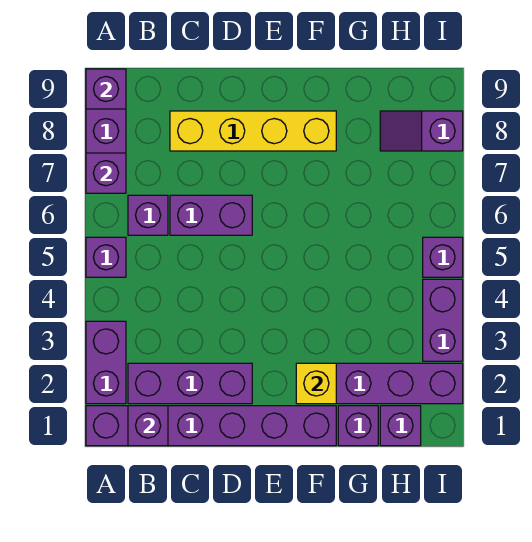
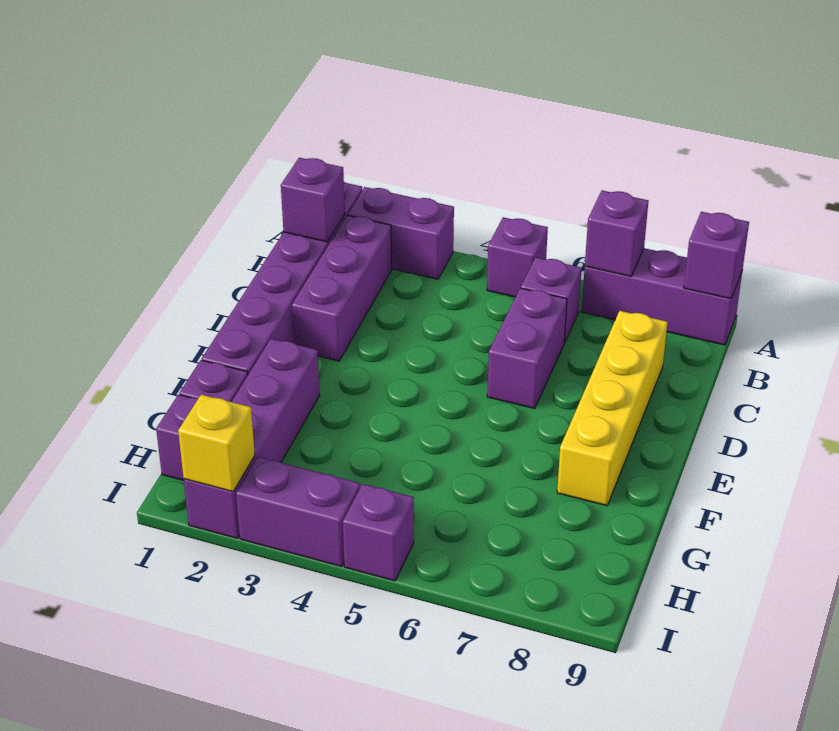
yellow brick F2 level 2 -> yellow brick I2 level 2
purple slope H8:I8 level 1 top I -> none

